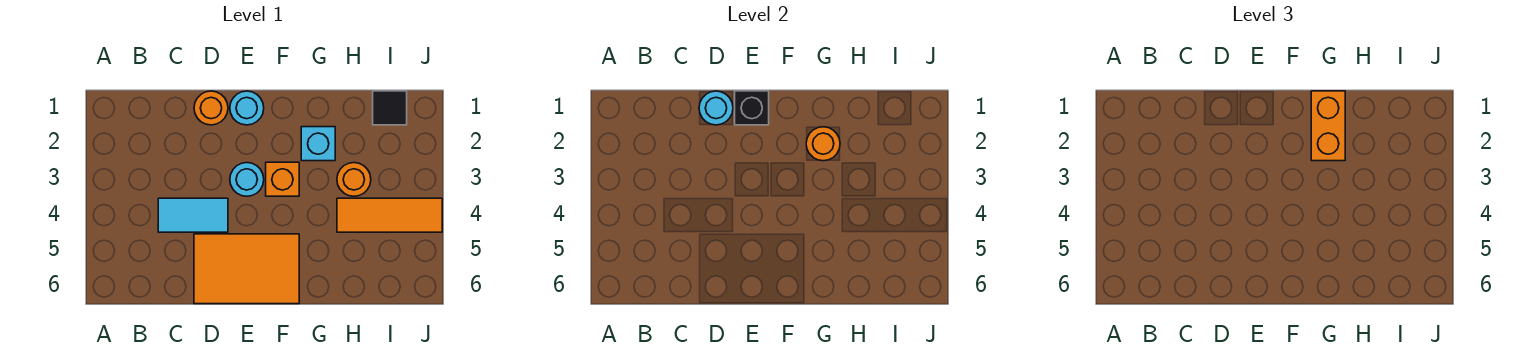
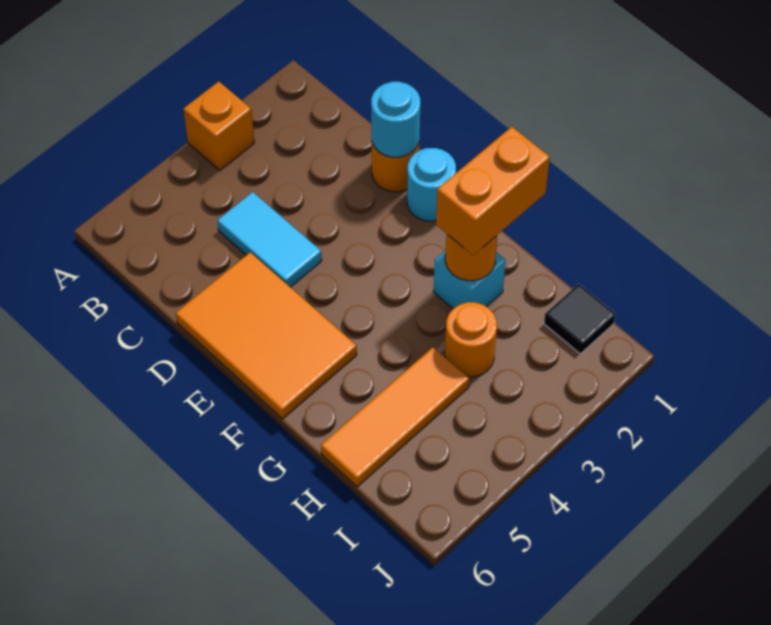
black brick E1 level 2 -> none
cyan round brick E3 level 1 -> none
orange brick F3 level 1 -> orange brick A3 level 1
orange tile H4:J4 level 1 -> orange tile H4:H6 level 1

